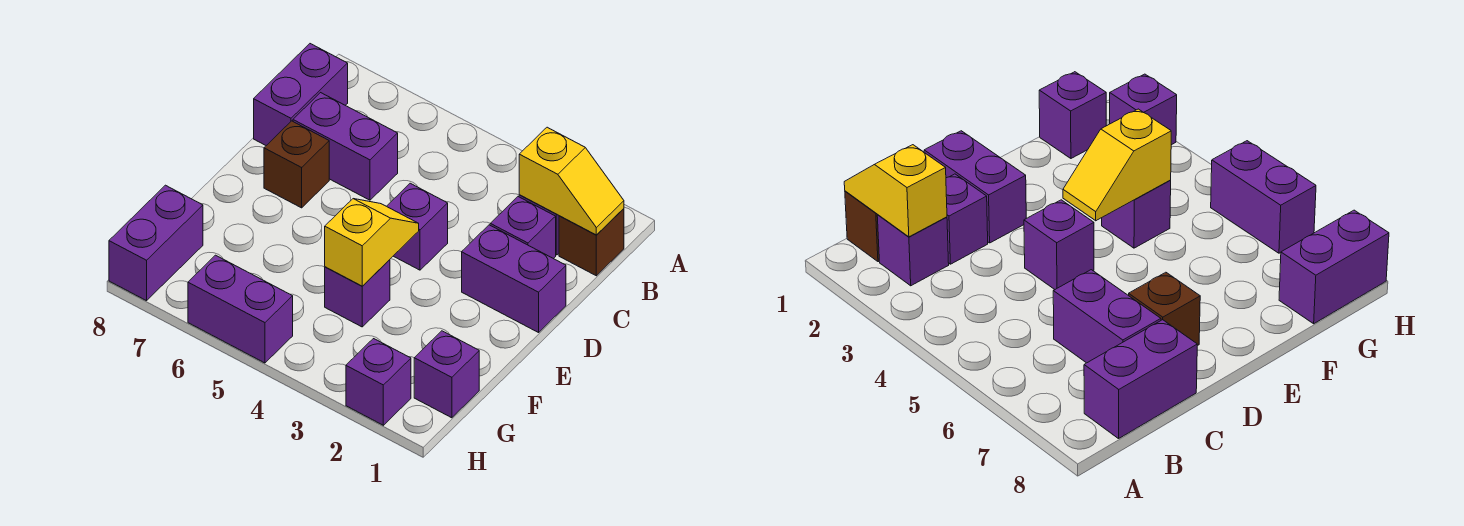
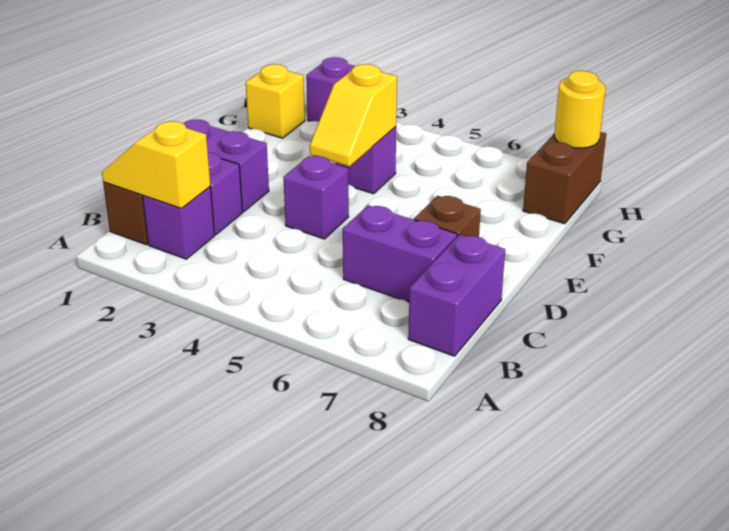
purple brick G1 level 1 -> yellow brick G1 level 1
purple brick G8:H8 level 1 -> brown brick G8:H8 level 1
purple brick H5:H6 level 1 -> none
none -> yellow round brick H8 level 2

